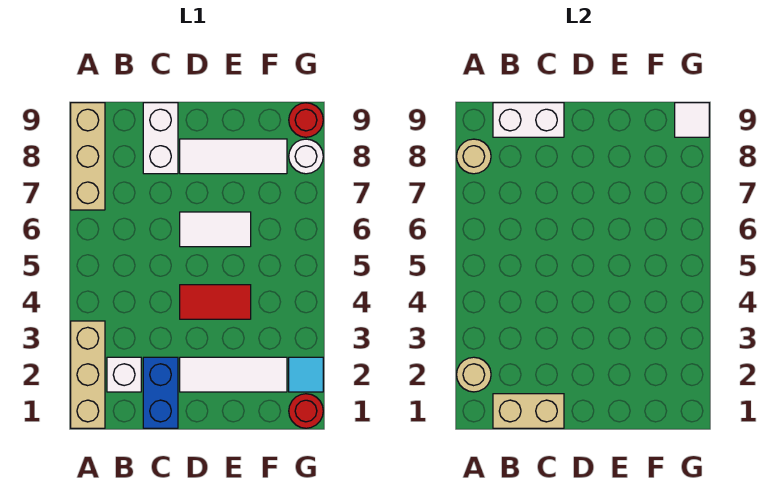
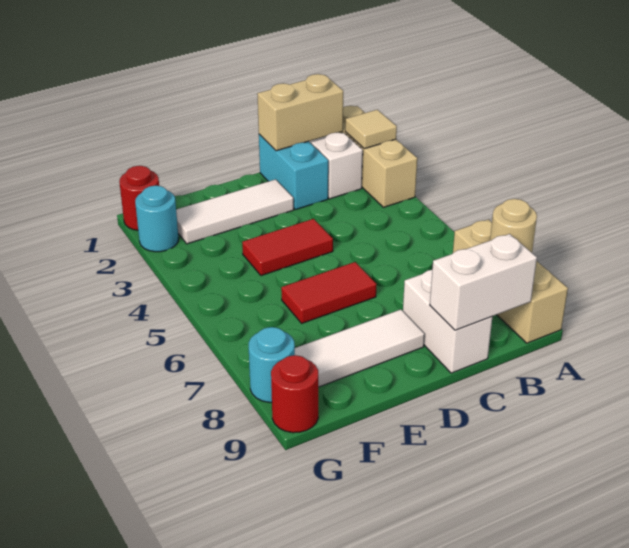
tan round brick A2 level 2 -> tan tile A2 level 2
blue brick C1:C2 level 1 -> cyan brick C1:C2 level 1
white tile D6:E6 level 1 -> red tile D6:E6 level 1
cyan tile G2 level 1 -> cyan round brick G2 level 1
white round brick G8 level 1 -> cyan round brick G8 level 1
white tile G9 level 2 -> none

